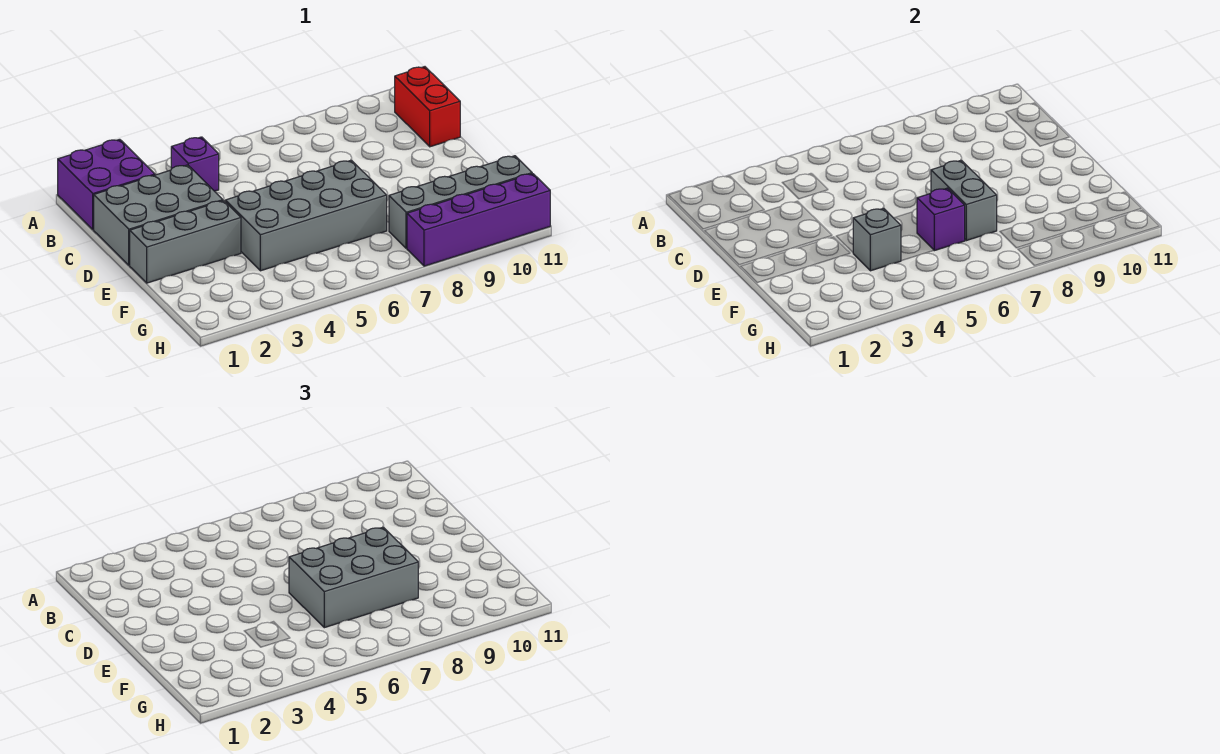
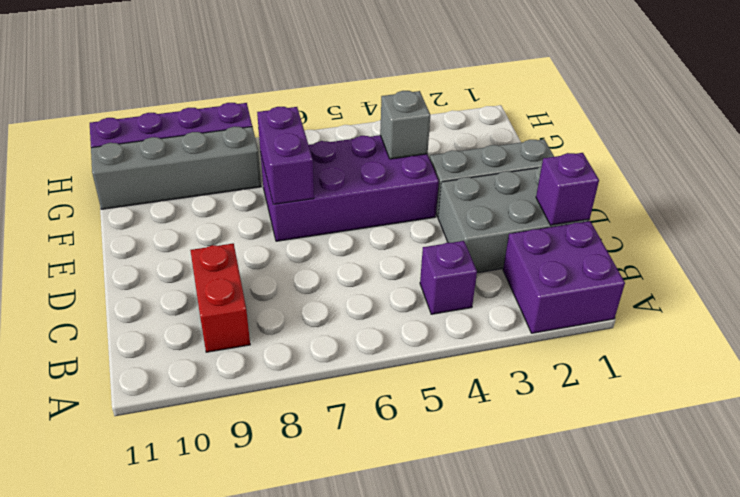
red brick B11:C11 level 1 -> red brick B9:C9 level 1
grey brick E4:F7 level 1 -> purple brick E4:F7 level 1
grey brick E6:F8 level 3 -> none
grey brick E7:F7 level 2 -> purple brick E7:F7 level 2
purple brick F6 level 2 -> purple brick C1 level 2

